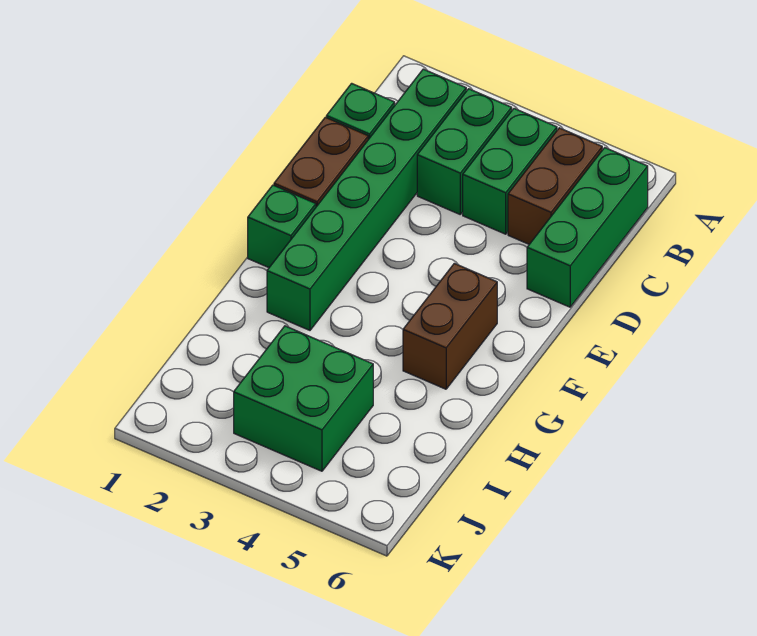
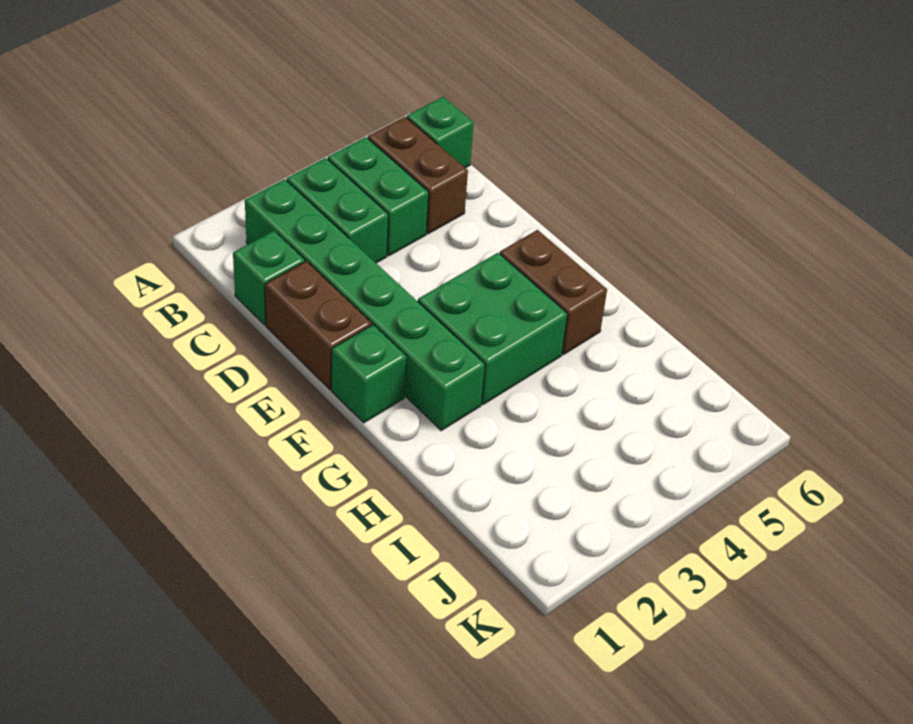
green brick B6:D6 level 1 -> green brick B6 level 1
green brick I3:J4 level 1 -> green brick F3:G4 level 1

